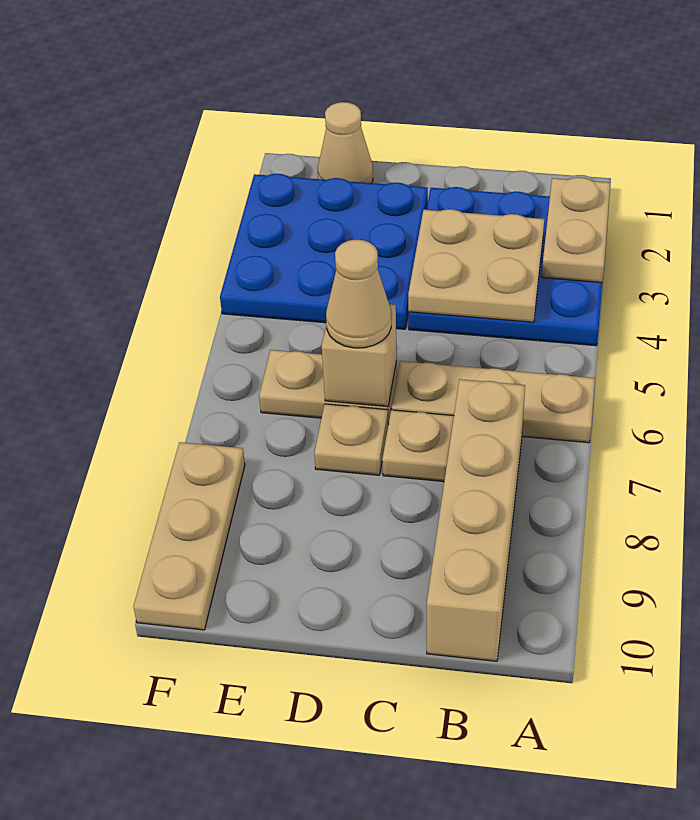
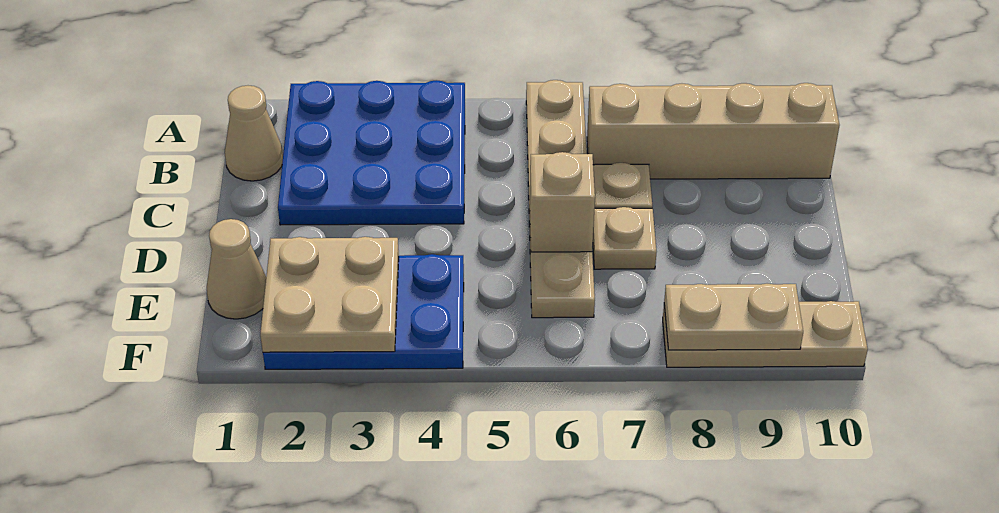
tan plate A2:A3 level 2 -> tan plate F8:F9 level 2
tan plate B3:C4 level 2 -> tan plate E2:F3 level 2
blue plate D2:F4 level 1 -> blue plate E2:F4 level 1
tan cone D6 level 3 -> tan cone B1 level 1

